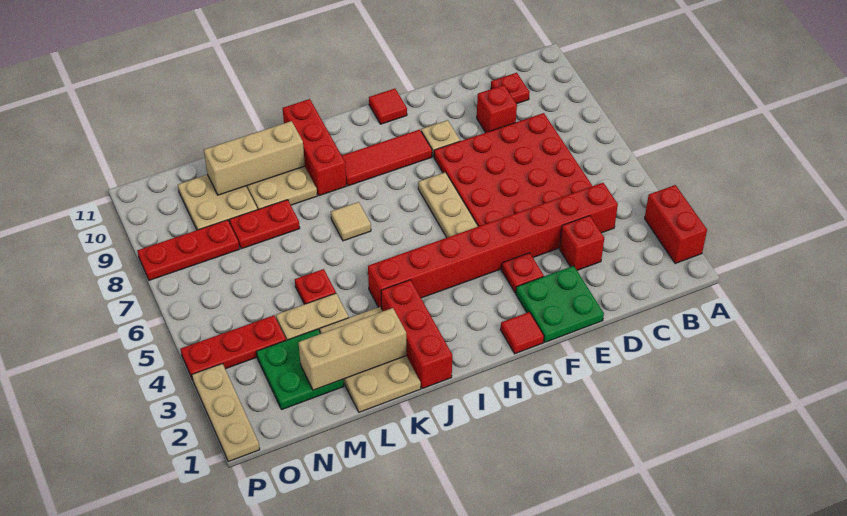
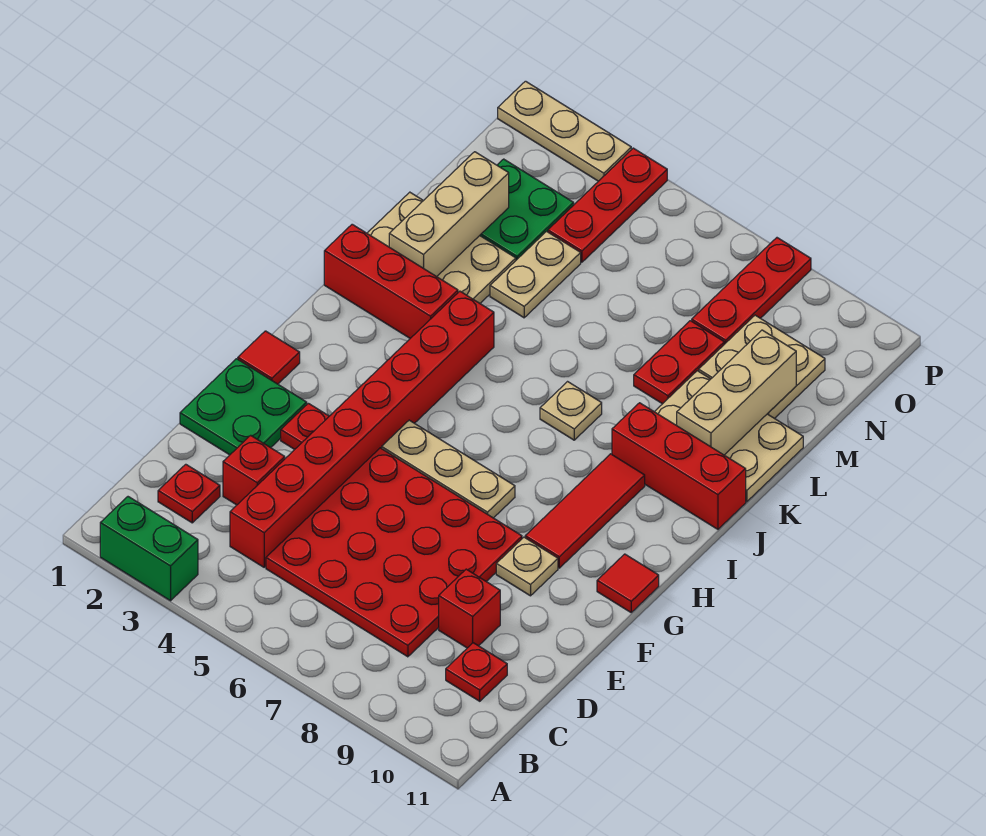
red brick A2:A3 level 1 -> green brick A2:A3 level 1
tan tile J7 level 1 -> tan plate J7 level 1
red plate L5 level 1 -> red plate C2 level 1

